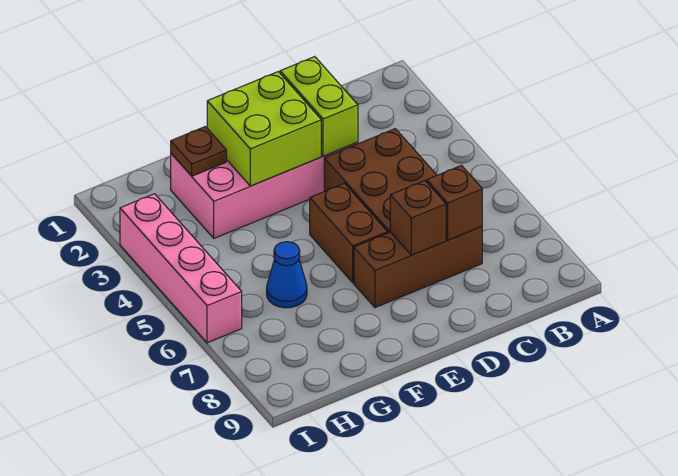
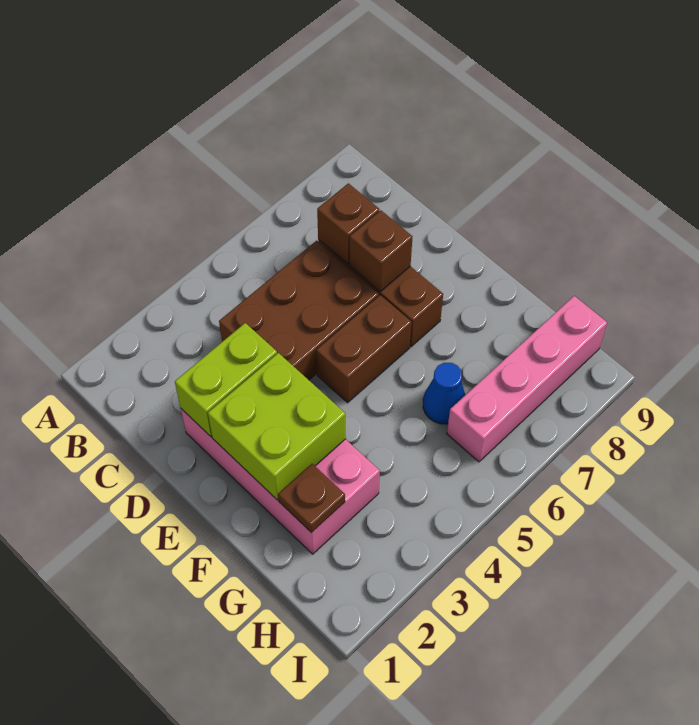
pink brick I3:I6 level 1 -> pink brick H6:H9 level 1

